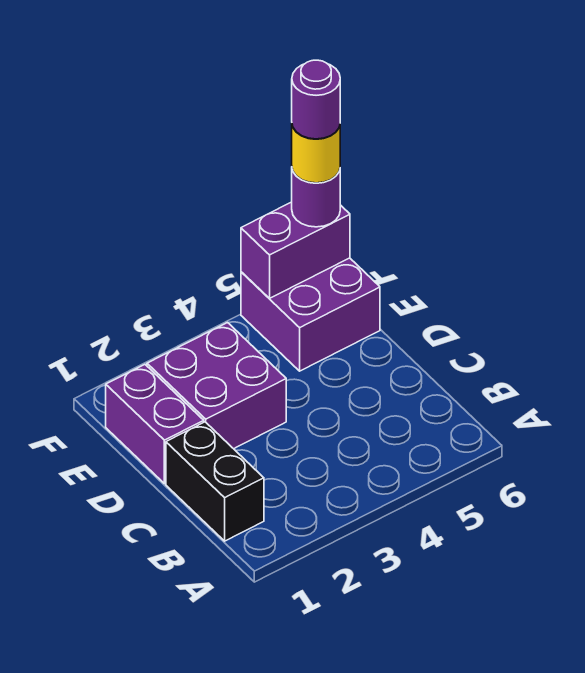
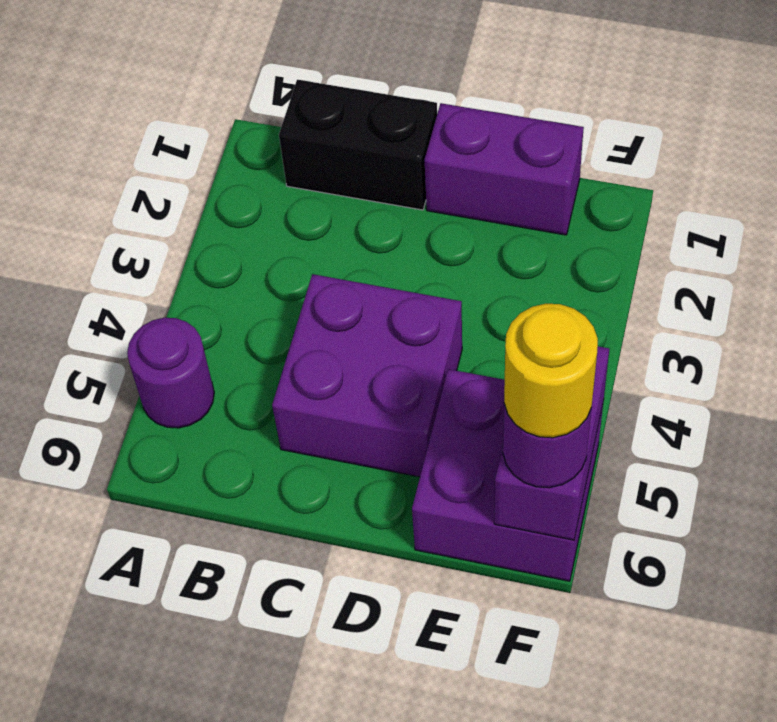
purple brick D2:E3 level 1 -> purple brick C4:D5 level 1
purple round brick F6 level 5 -> purple round brick A5 level 1

